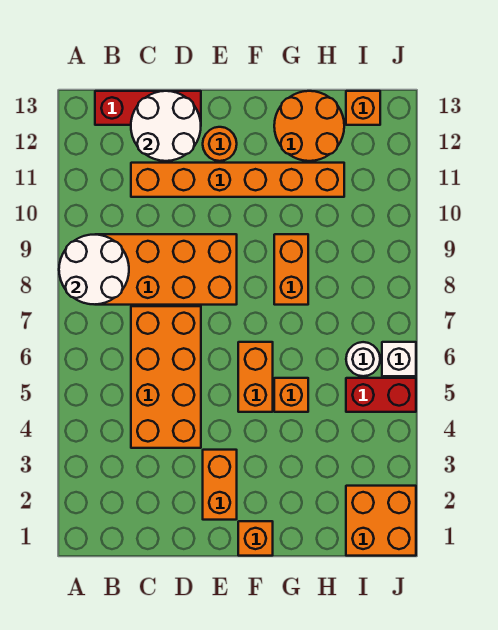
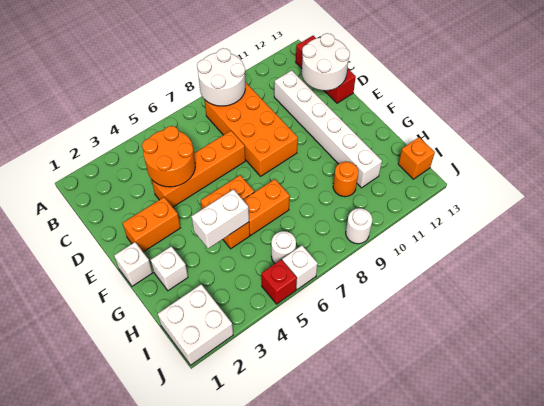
orange brick C4:D7 level 1 -> orange brick D4:D7 level 1
orange brick C11:H11 level 1 -> white brick C11:H11 level 1
orange round brick E12 level 1 -> orange round brick H10 level 1
orange brick F1 level 1 -> white brick F1 level 1
none -> white brick G2 level 1
none -> white brick G4:G5 level 2
orange brick G8:G9 level 1 -> orange brick G6:G7 level 1
orange round brick G12:H13 level 1 -> orange round brick C4:D5 level 2
orange brick I1:J2 level 1 -> white brick I1:J2 level 1
red brick I5:J5 level 1 -> red brick J5 level 1
none -> white round brick J9 level 1

